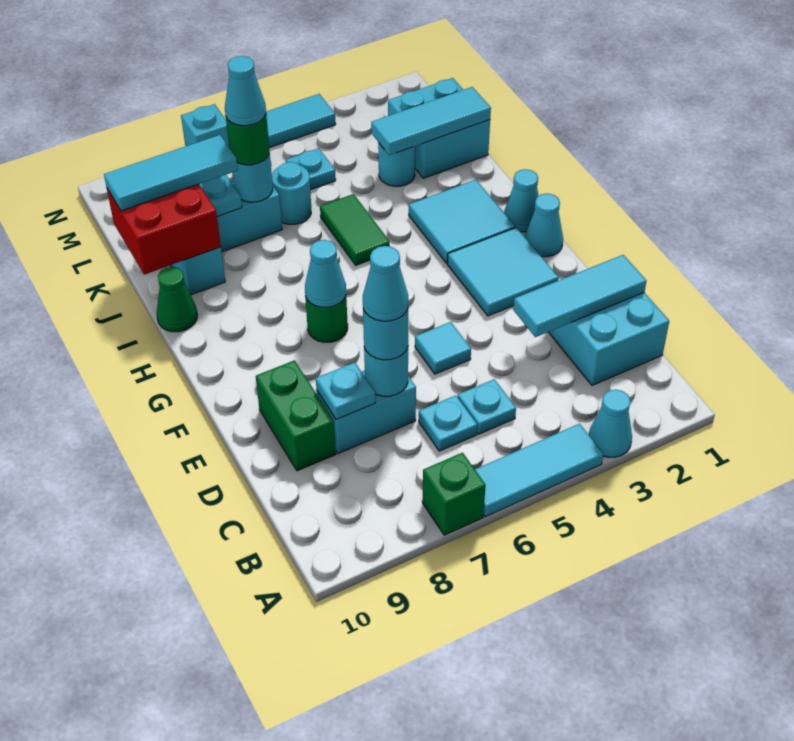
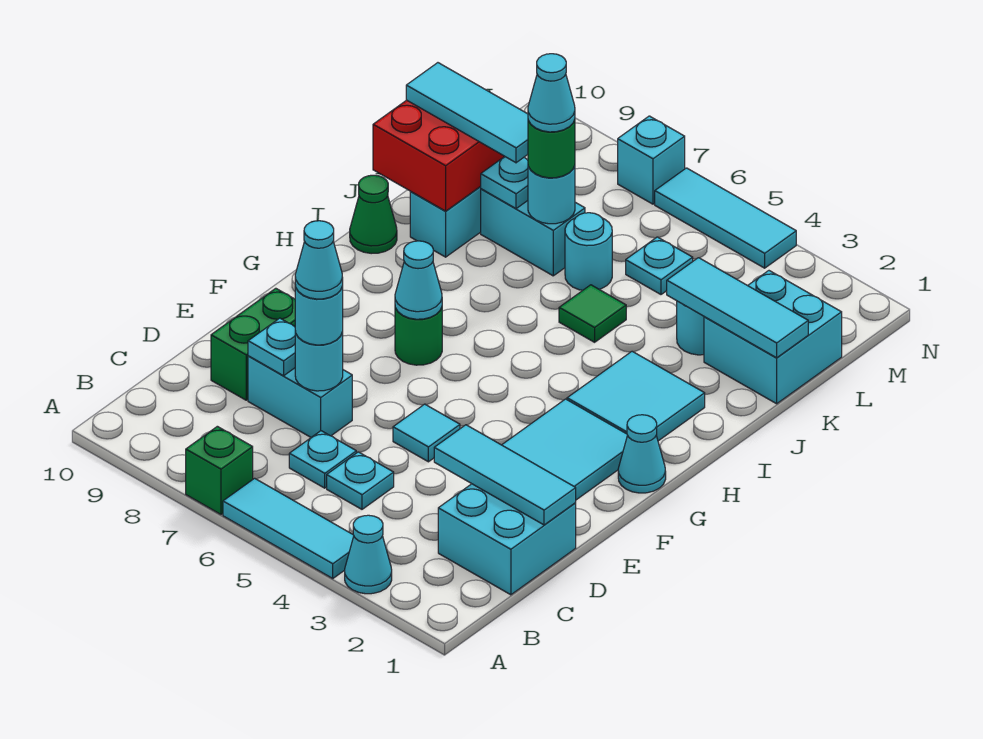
cyan cone H1 level 1 -> none
green tile I5:J5 level 1 -> green tile J5 level 1

